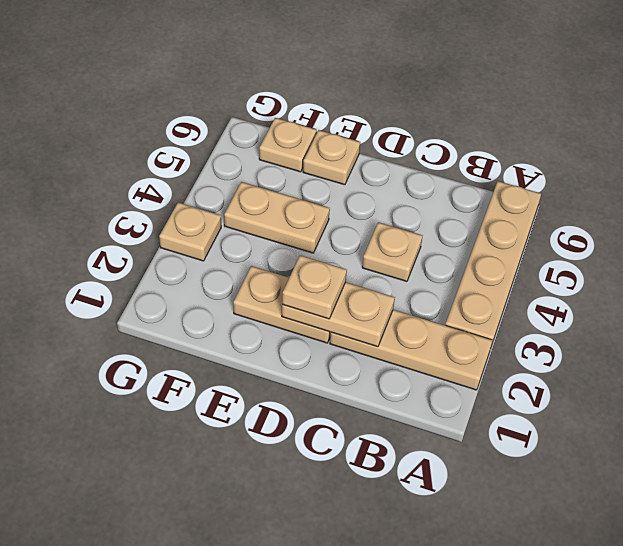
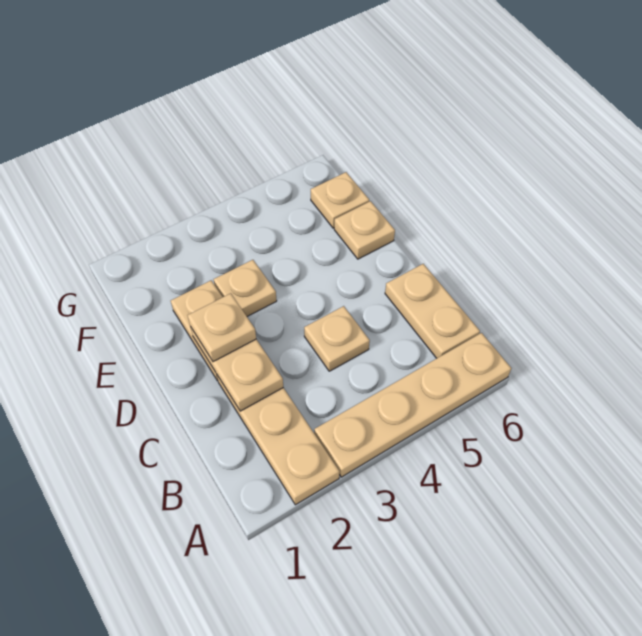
tan plate E4:F4 level 1 -> tan plate B6:C6 level 1
tan plate G3 level 1 -> tan plate E3 level 1

